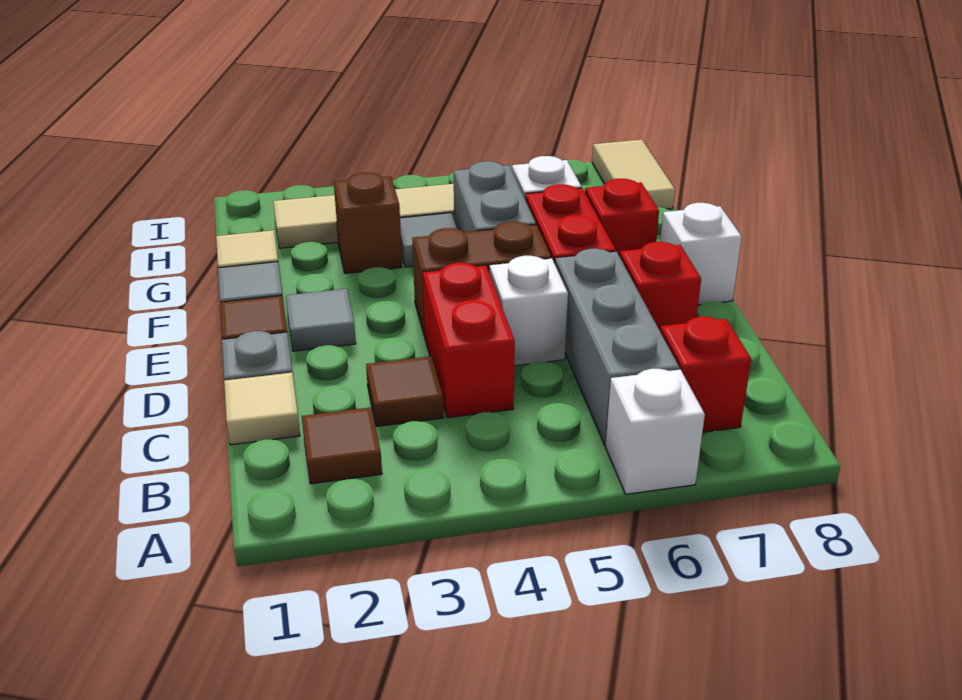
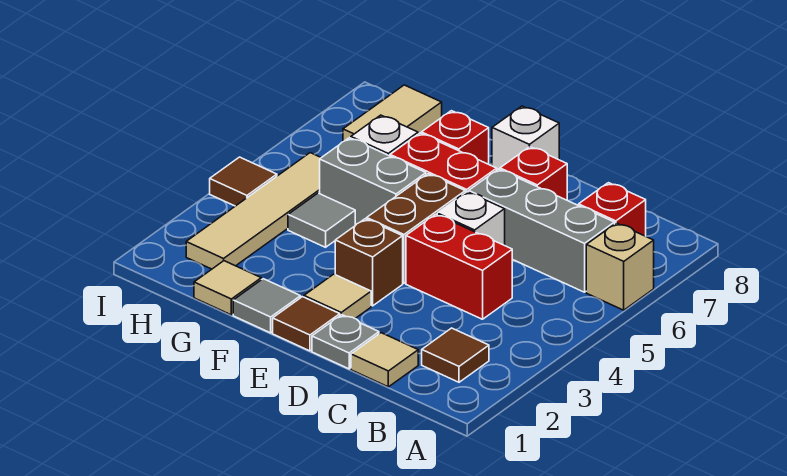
white brick A6 level 1 -> tan brick A6 level 1
brown tile C3 level 1 -> brown tile I4 level 1
grey tile E2 level 1 -> tan tile E2 level 1
brown brick G3 level 1 -> brown brick E3 level 1
tan tile H8:I8 level 1 -> tan tile H7:H8 level 1

